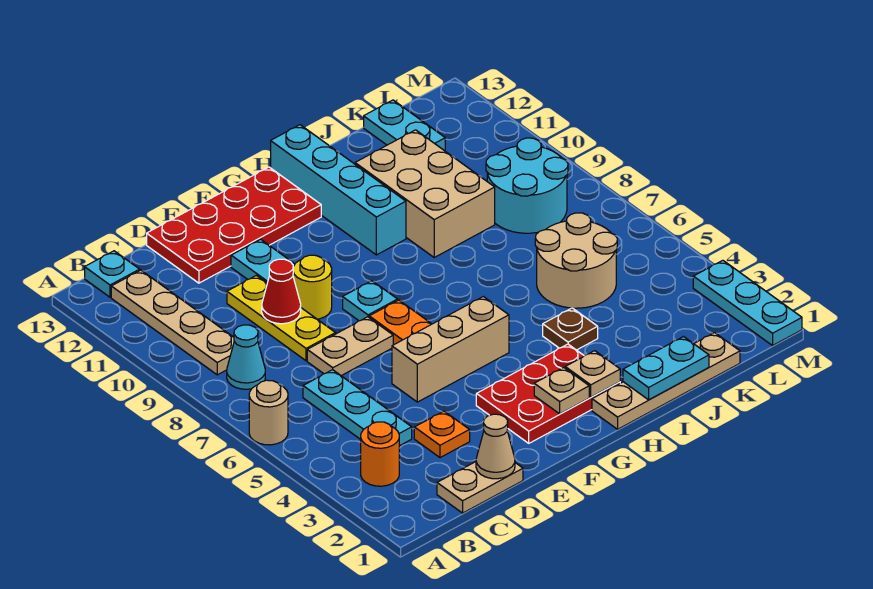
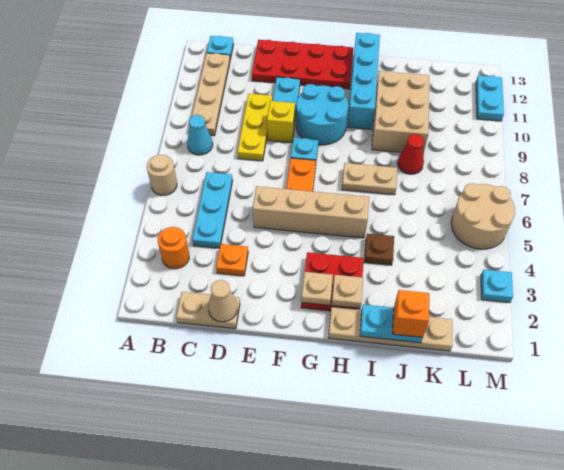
tan plate D7:E7 level 1 -> tan plate H7:I7 level 1
red cone D9 level 2 -> red cone J8 level 1
tan brick E5:G5 level 1 -> tan brick E5:H5 level 1
yellow round brick E9 level 1 -> yellow brick E9 level 1
red plate F2:H3 level 1 -> red plate G2:H3 level 1
none -> orange brick J1 level 3
tan round brick J5:K6 level 1 -> tan round brick L5:M6 level 1
cyan round brick K8:L9 level 1 -> cyan round brick F9:G10 level 1
cyan plate K12:K13 level 1 -> cyan plate M11:M12 level 1
cyan plate M1:M3 level 1 -> cyan plate M3 level 1

